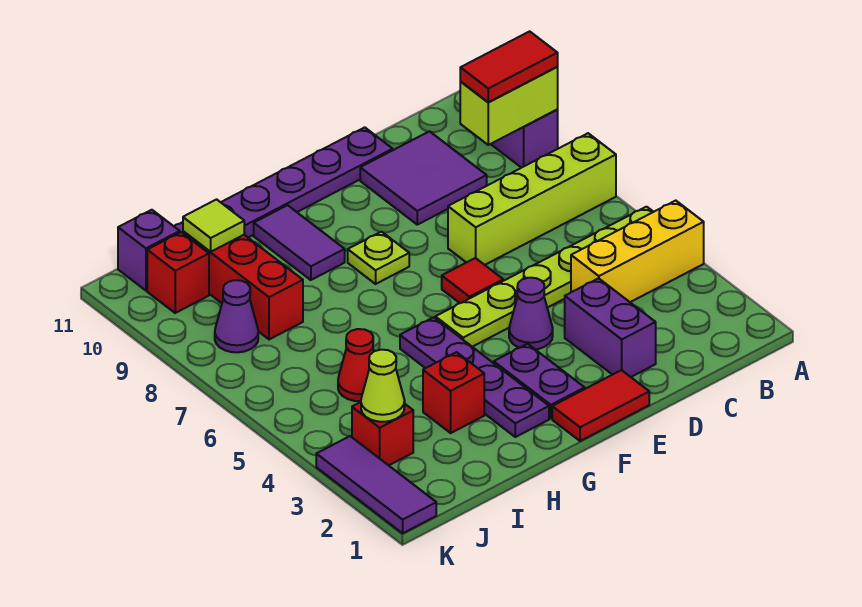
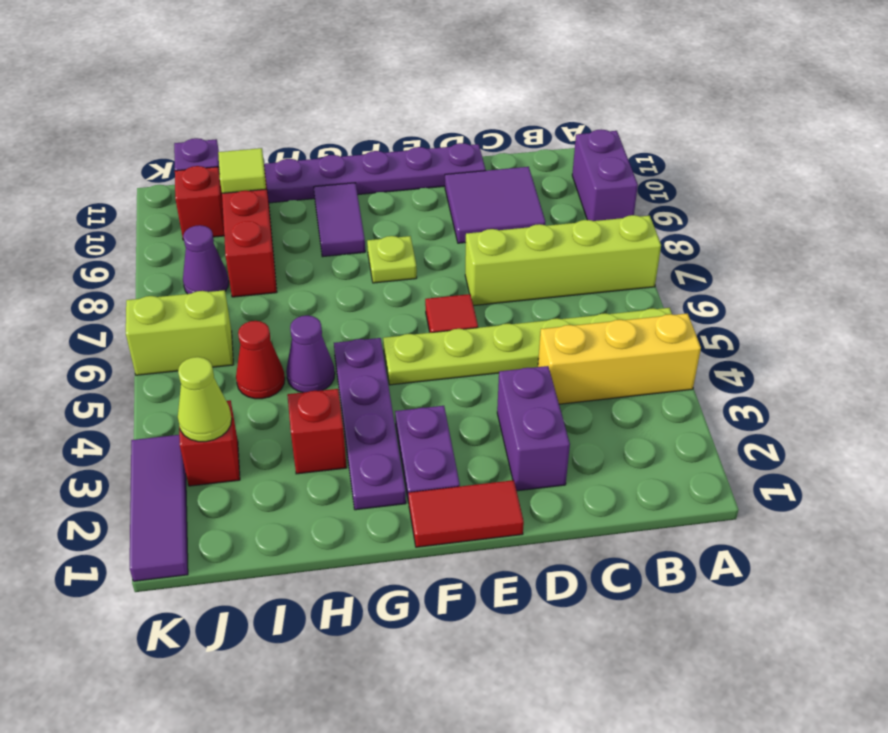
lime brick A9:B9 level 2 -> lime brick J6:K6 level 1
red tile A9:B9 level 3 -> none
purple cone E4 level 1 -> purple cone H5 level 1

